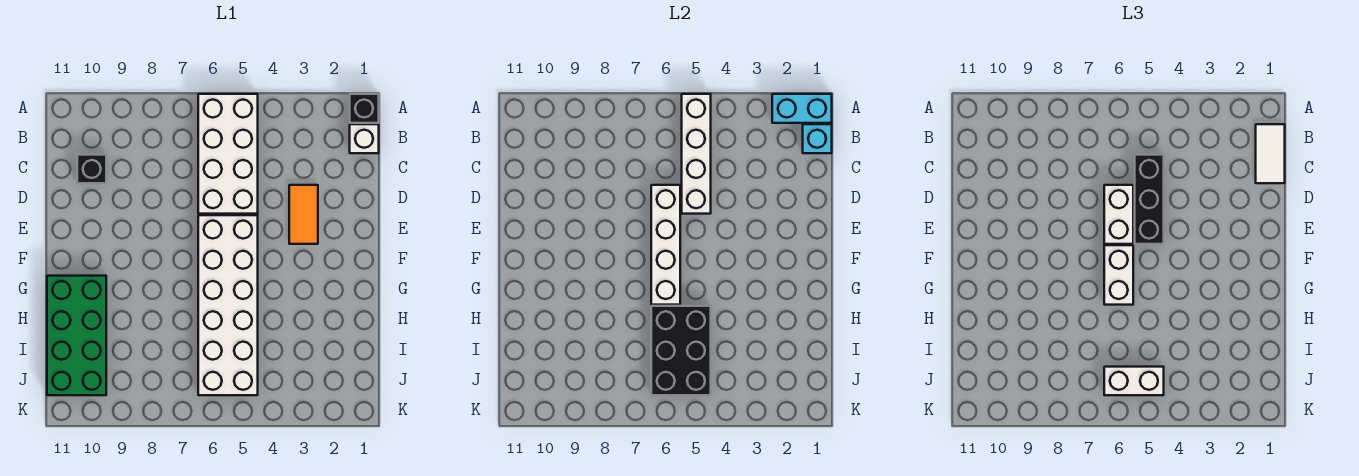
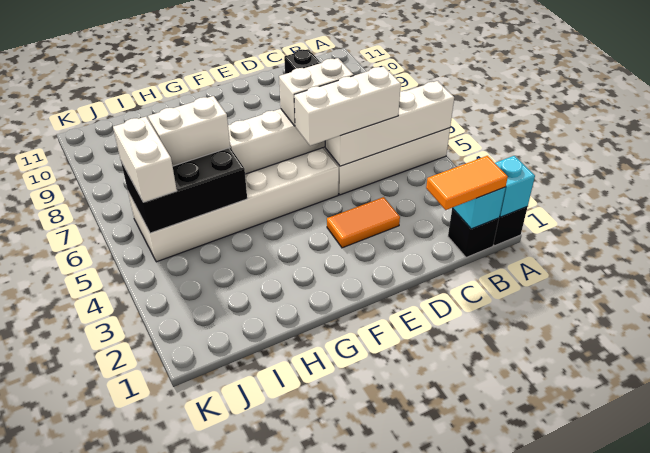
cyan brick A1:A2 level 2 -> cyan brick A1 level 2
white brick B1 level 1 -> black brick B1 level 1
white tile B1:C1 level 3 -> orange tile B1:C1 level 3
black brick C5:E5 level 3 -> white brick C5:E5 level 3
white brick F6:G6 level 3 -> white brick H6:I6 level 3
green brick G10:J11 level 1 -> none

